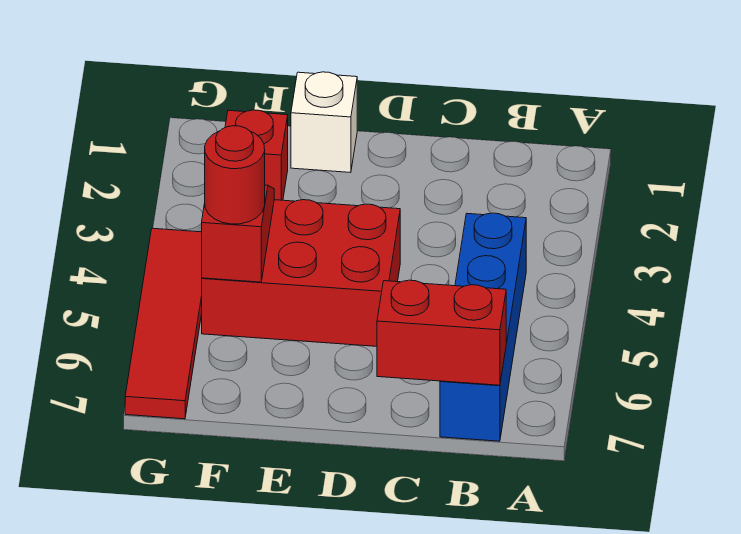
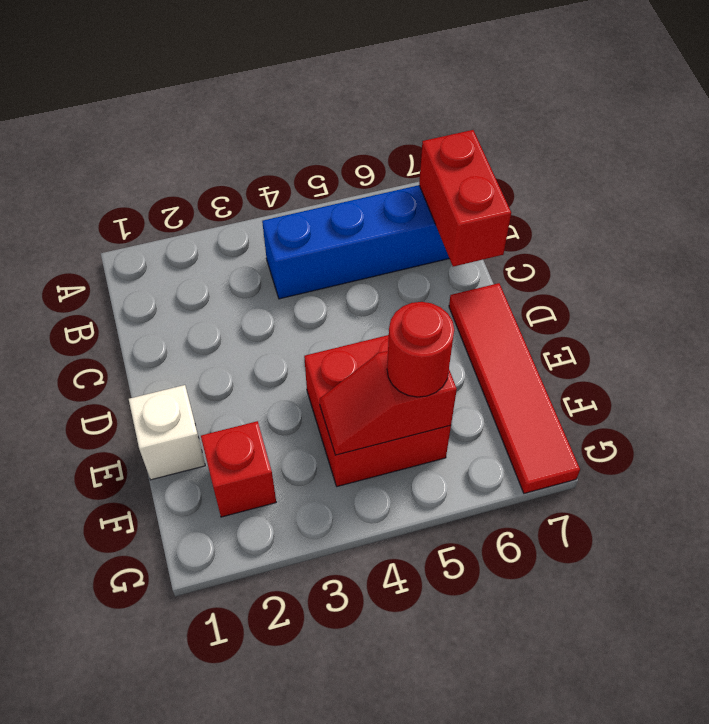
red brick D4:F5 level 1 -> red brick E4:F5 level 1
red tile G4:G7 level 1 -> red tile D7:G7 level 1

